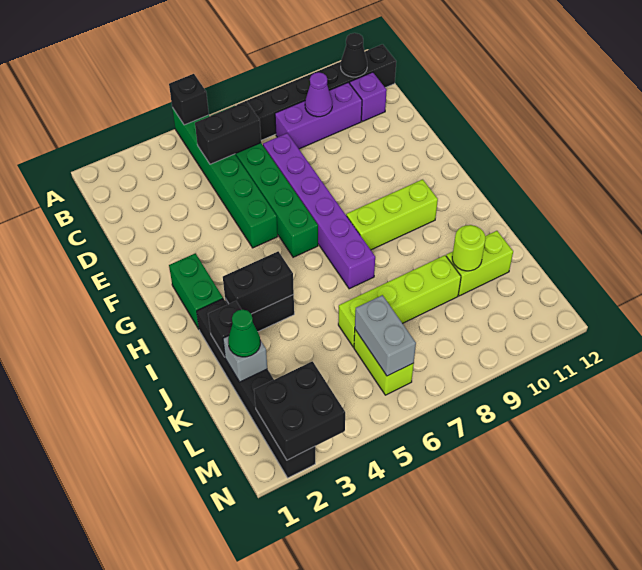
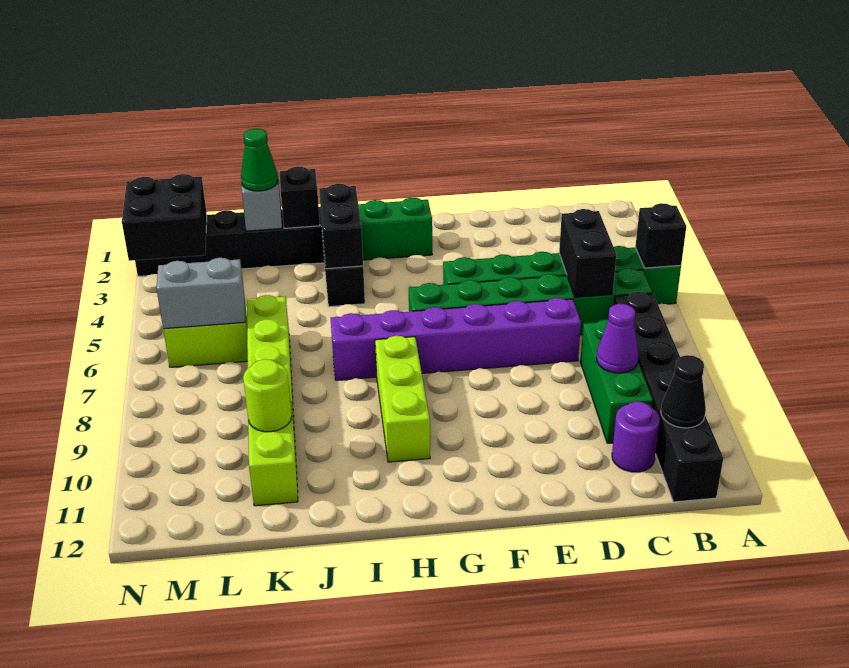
purple brick C8:C10 level 1 -> green brick C8:C10 level 1
purple brick C11 level 1 -> purple round brick C11 level 1

